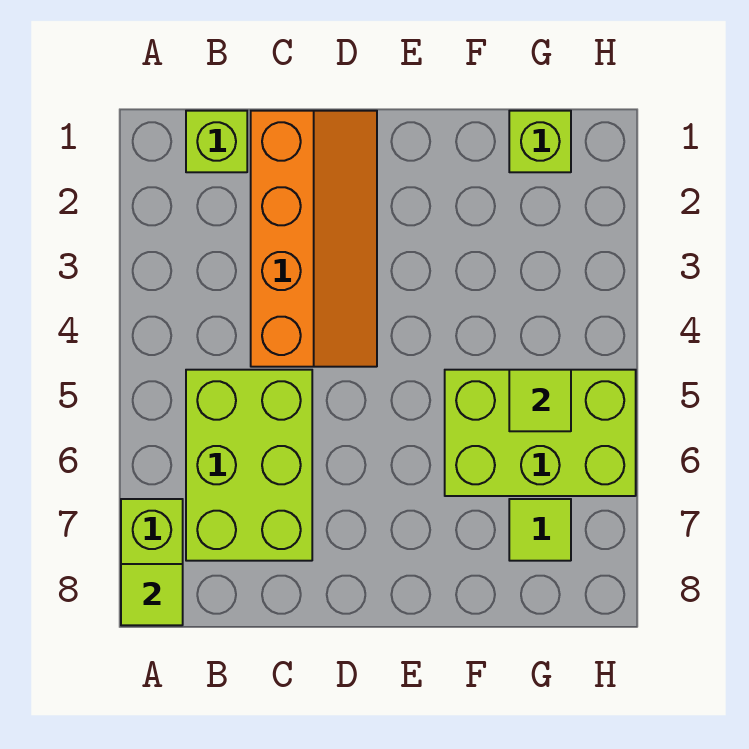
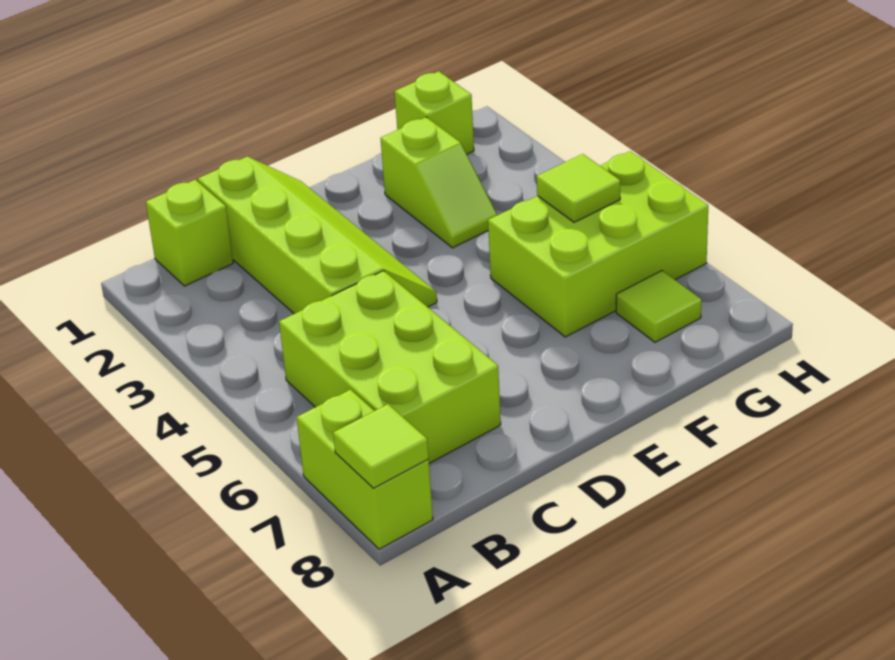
orange slope C1:D4 level 1 top C -> lime slope C1:D4 level 1 top C
none -> lime slope F2:F3 level 1 top 2

